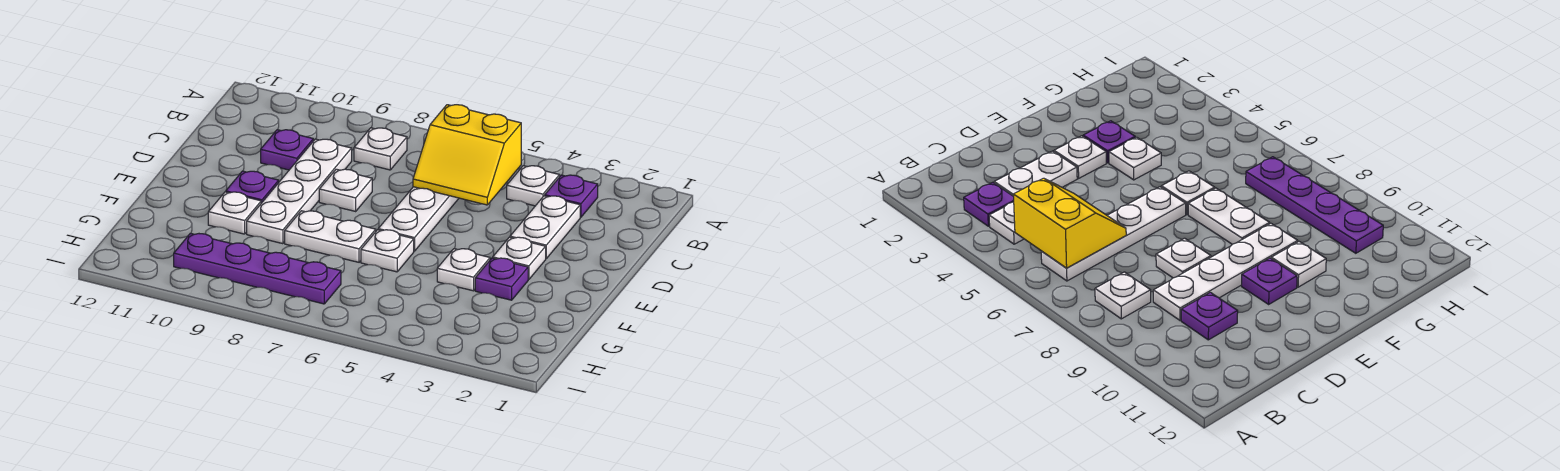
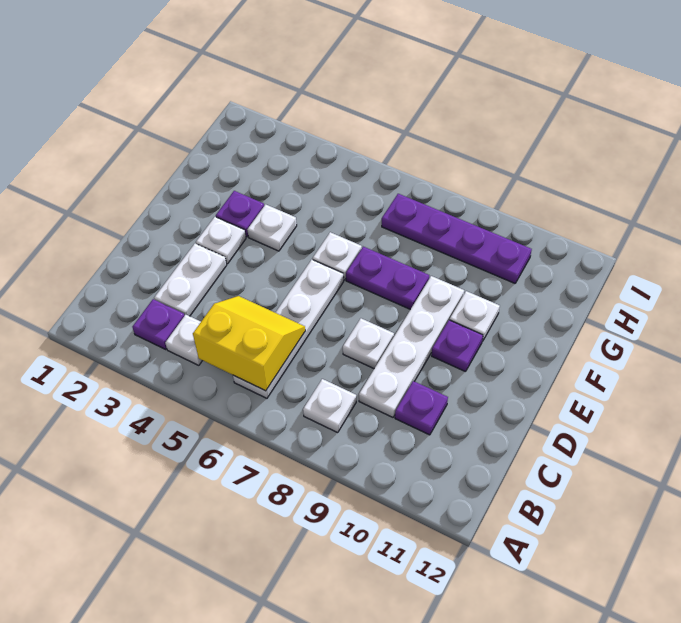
white plate F7:F8 level 1 -> purple plate F7:F8 level 1

